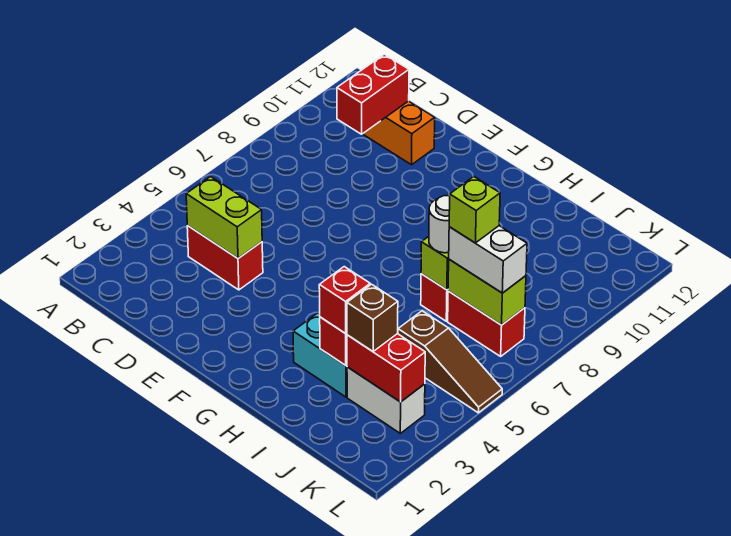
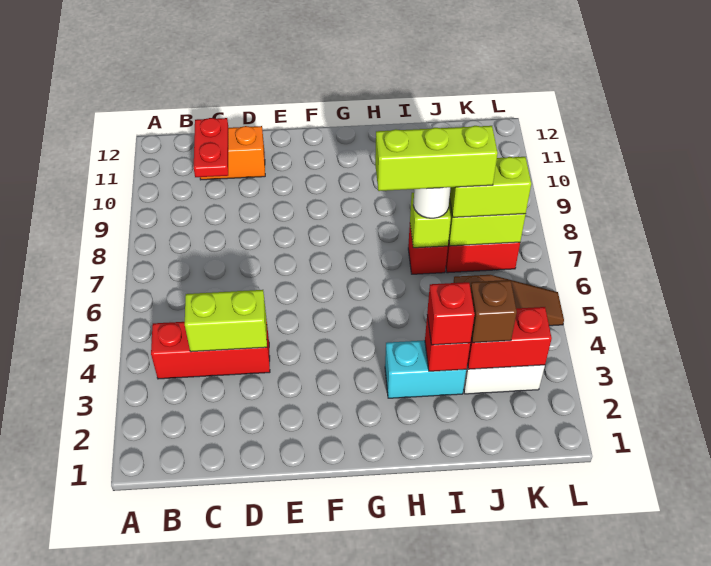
red brick C4:D4 level 1 -> red brick B4:D4 level 1
red brick C10:C11 level 2 -> red plate C10:C11 level 2
white brick J7:K7 level 3 -> lime brick J7:K7 level 3
lime brick J7 level 4 -> lime brick H7:J7 level 4

